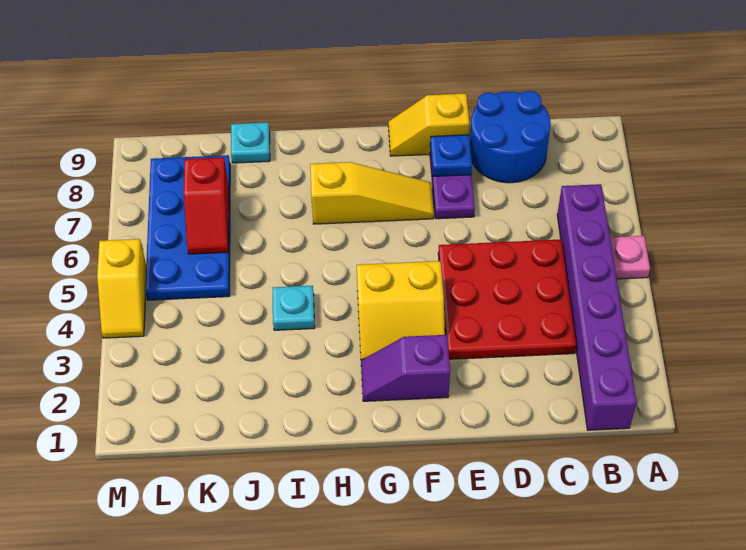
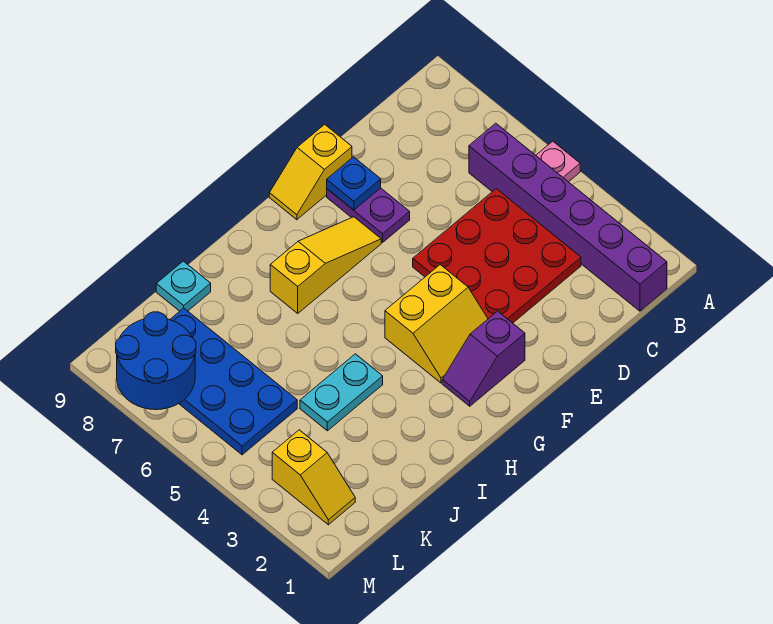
blue round brick C8:D9 level 1 -> blue round brick L7:M8 level 2
cyan plate I4 level 1 -> cyan plate I4:J4 level 1
red slope K6:K7 level 2 top 7 -> none
yellow slope M4:M5 level 1 top 5 -> yellow slope L2:L3 level 1 top 3

